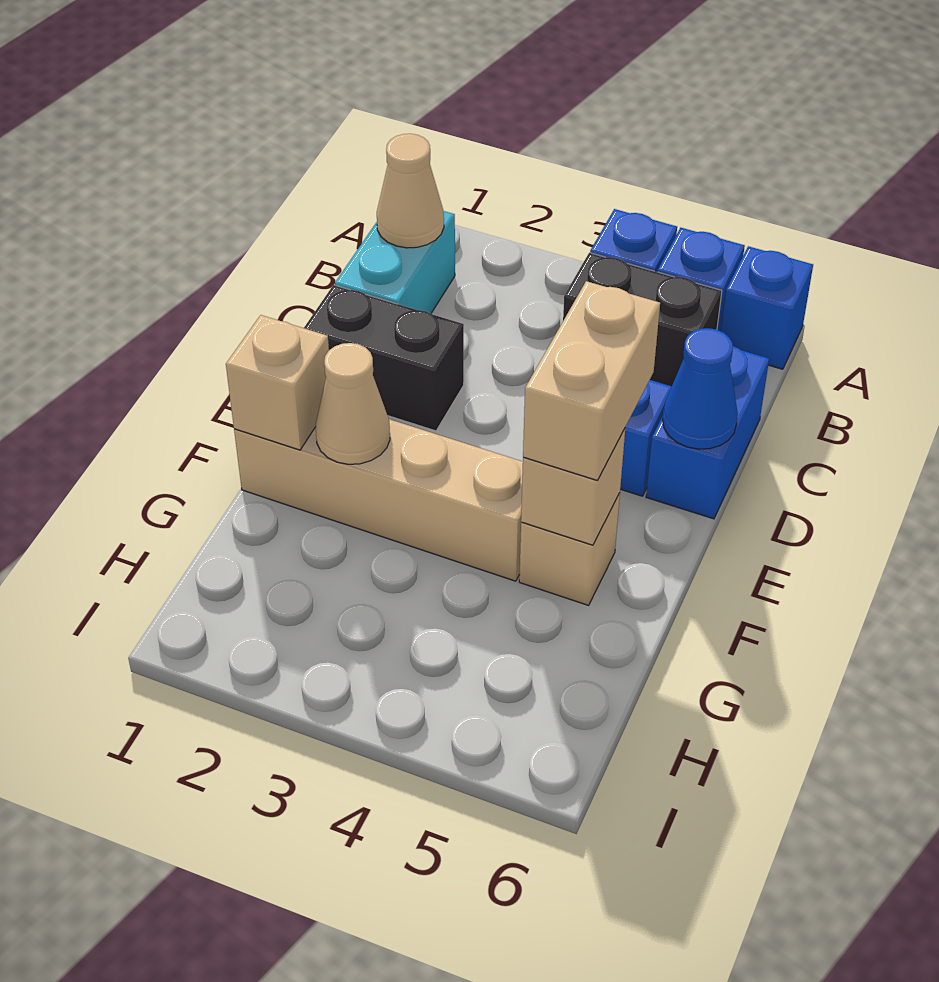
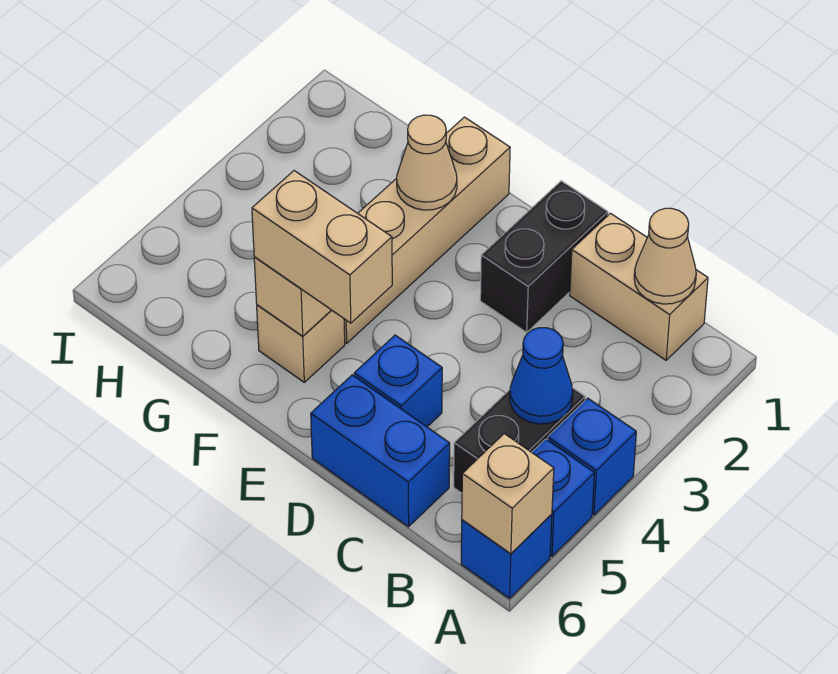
cyan brick B1:C1 level 1 -> tan brick B1:C1 level 1
blue cone D6 level 2 -> blue cone B4 level 2
tan brick F1 level 2 -> tan brick A6 level 2

